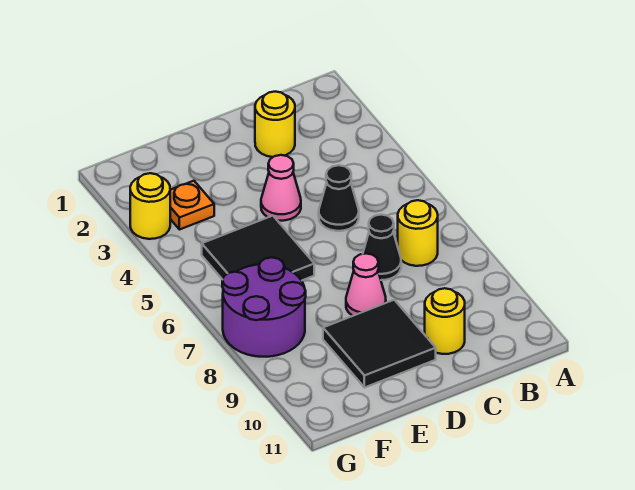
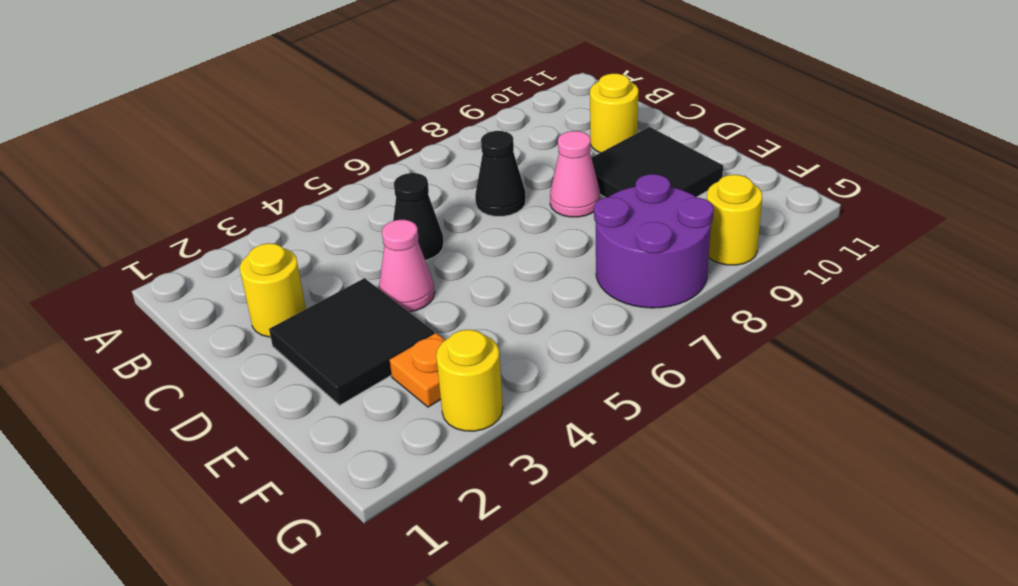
yellow round brick B7 level 1 -> yellow round brick G9 level 1
black tile E5:F6 level 1 -> black tile D2:E3 level 1

